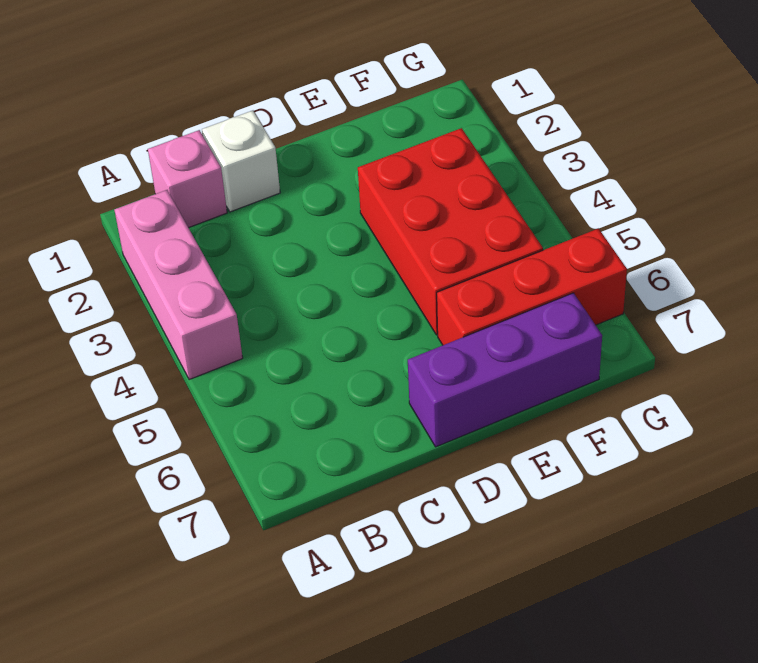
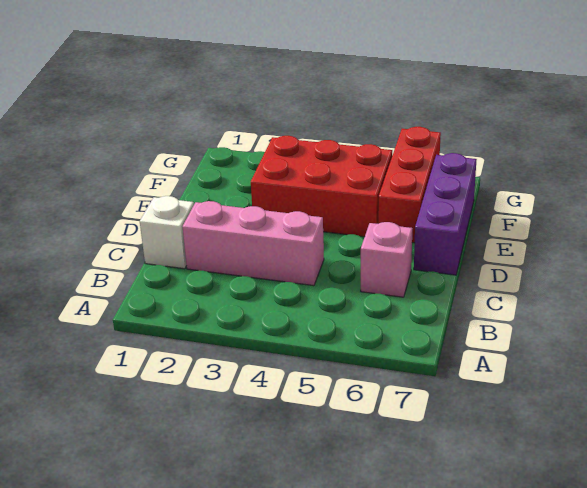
pink brick A2:A4 level 1 -> pink brick C2:C4 level 1
pink brick B1 level 1 -> pink brick C6 level 1

